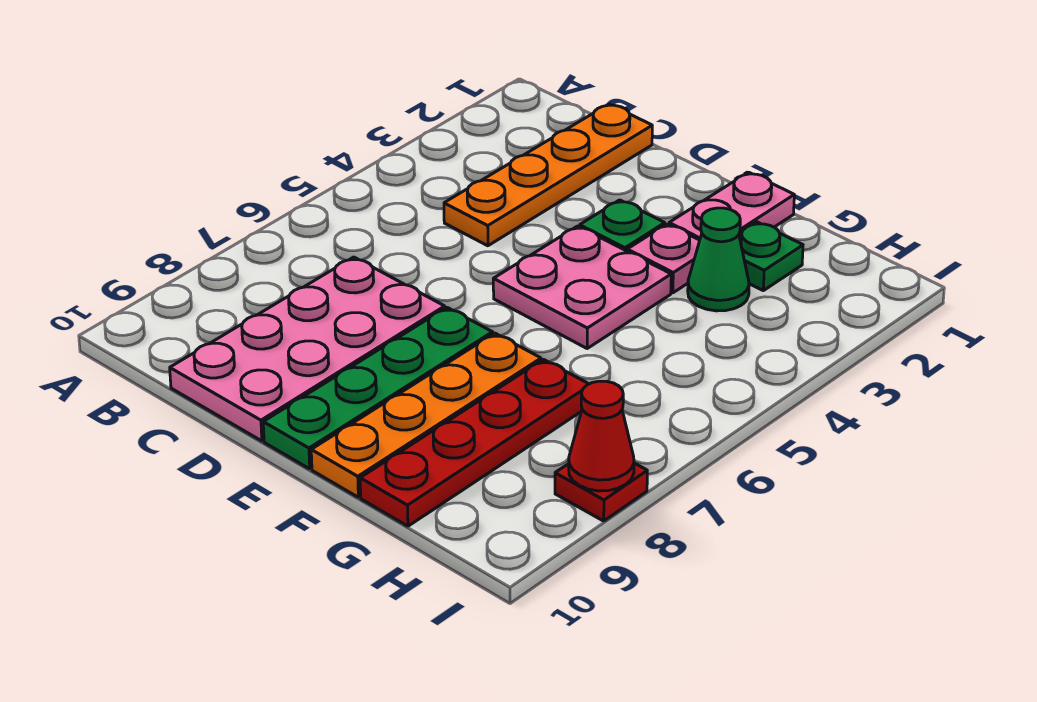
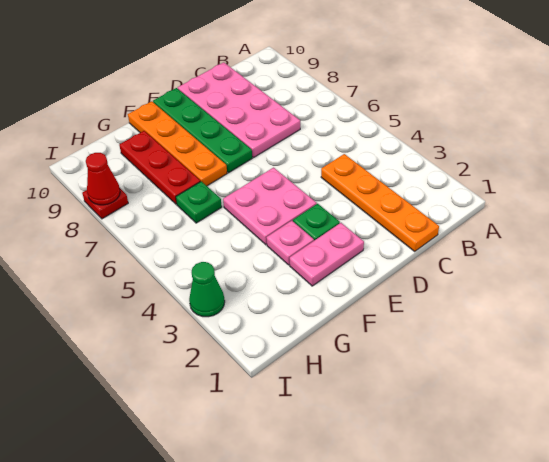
pink plate F1:F2 level 1 -> pink plate E2:F2 level 1
green plate G2 level 1 -> green plate G6 level 1
green cone G3 level 1 -> green cone I3 level 1
red plate G7:G10 level 1 -> red plate G7:G9 level 1

